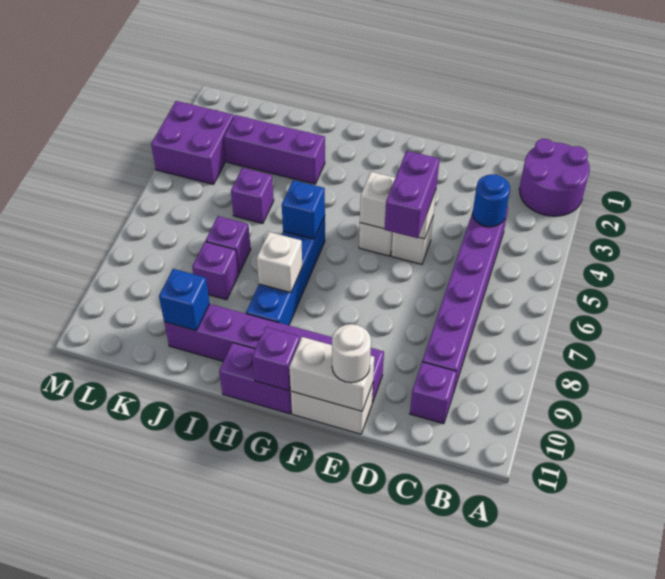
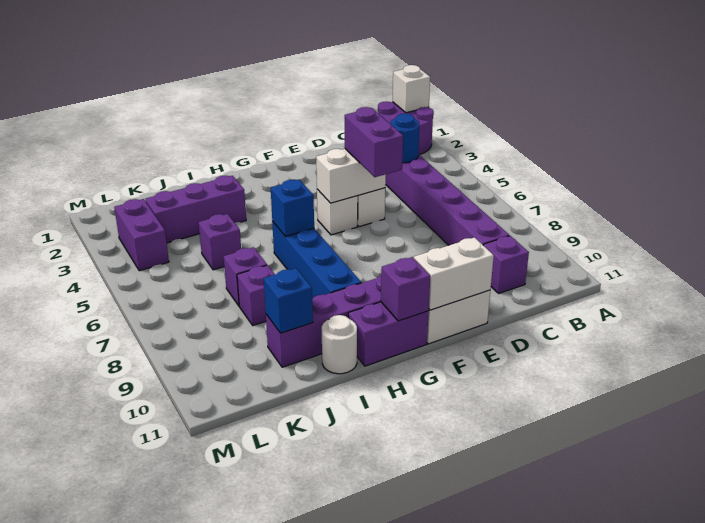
white round brick E11 level 3 -> white round brick I11 level 1
white brick H8 level 2 -> white brick A1 level 2
purple brick L3:M4 level 1 -> purple brick L3:L4 level 1

